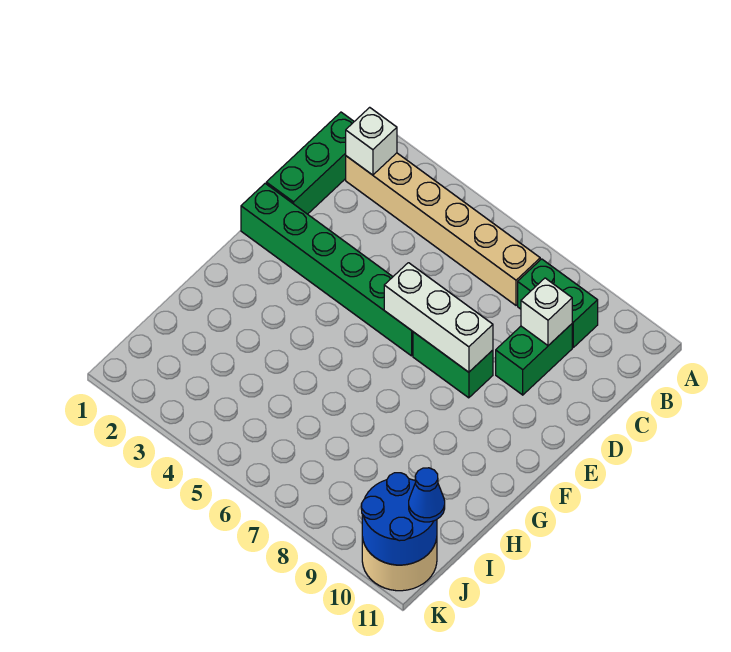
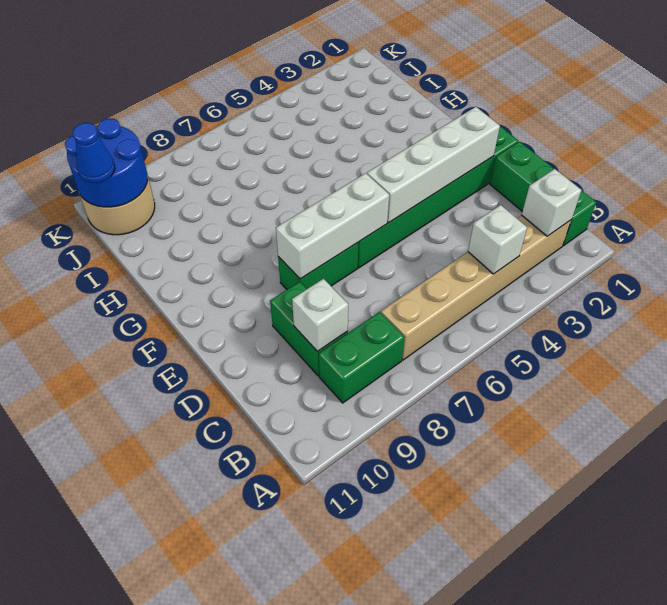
none -> white brick B4 level 2
none -> white brick E2:E5 level 2

